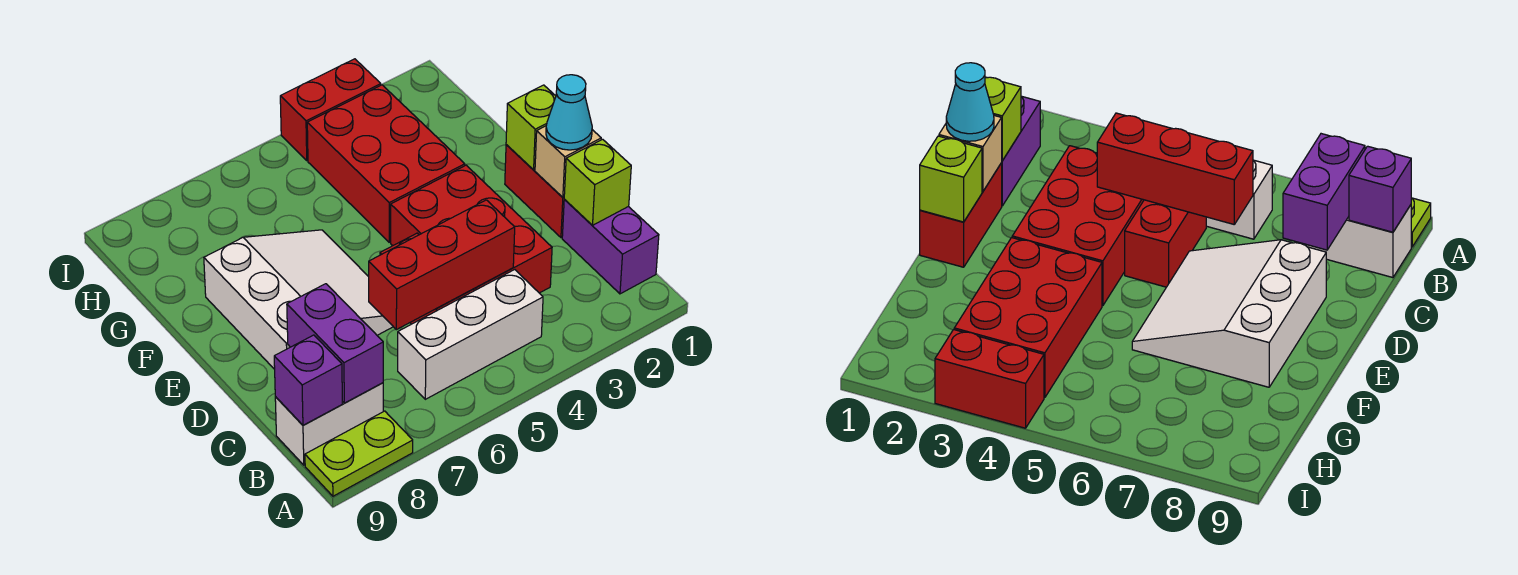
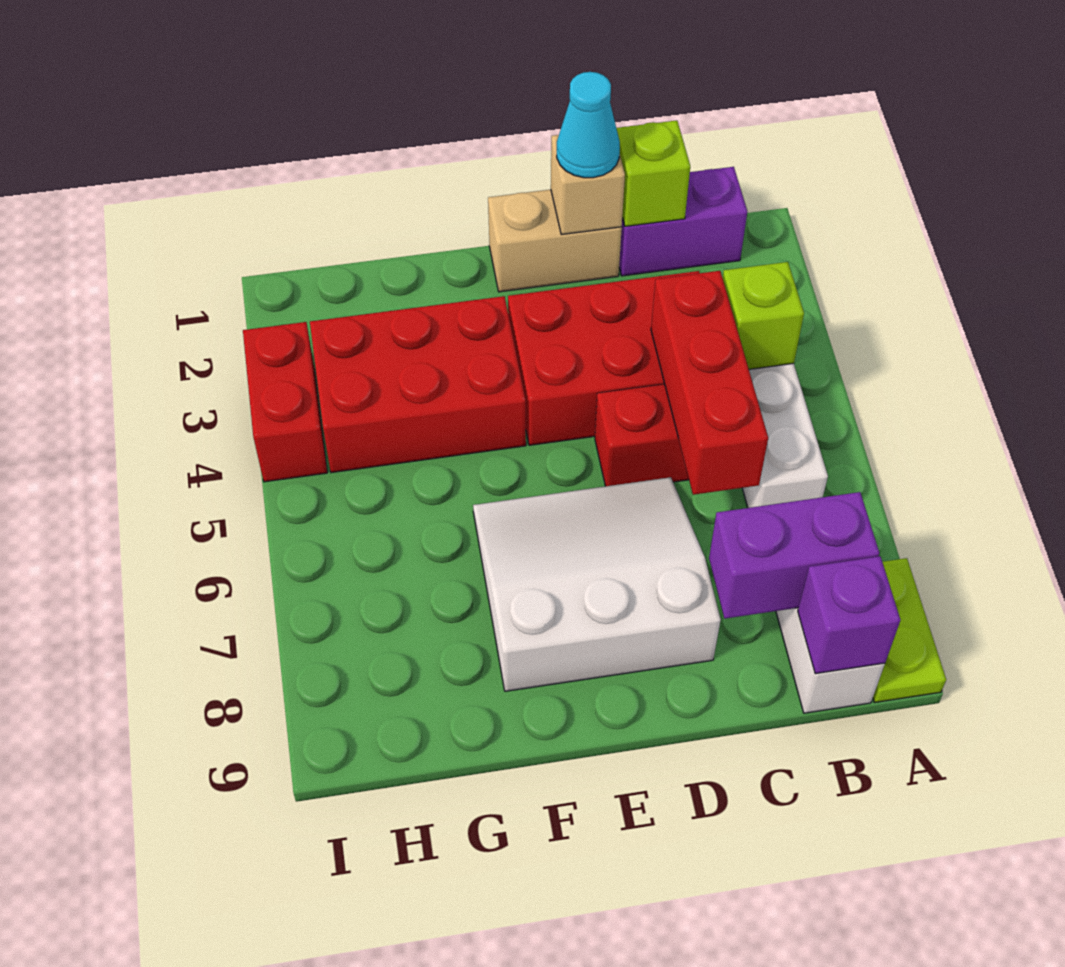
red brick D1:E1 level 1 -> tan brick D1:E1 level 1
lime brick E1 level 2 -> lime brick B4 level 2

